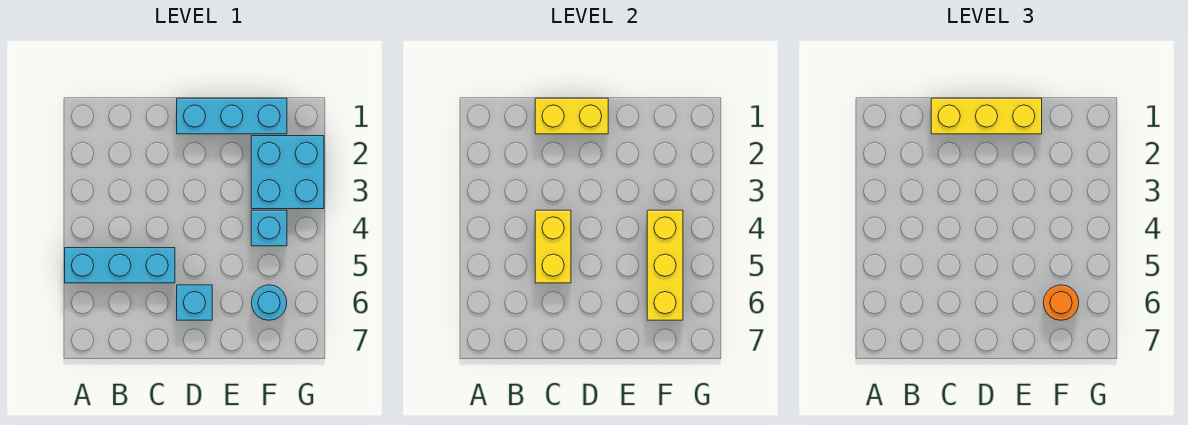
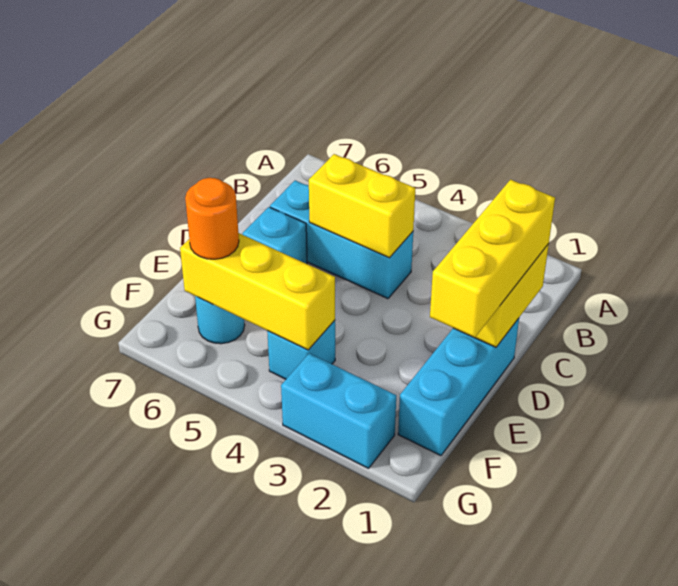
cyan brick A5:C5 level 1 -> cyan brick C4:C6 level 1
cyan brick F2:G3 level 1 -> cyan brick G2:G3 level 1

